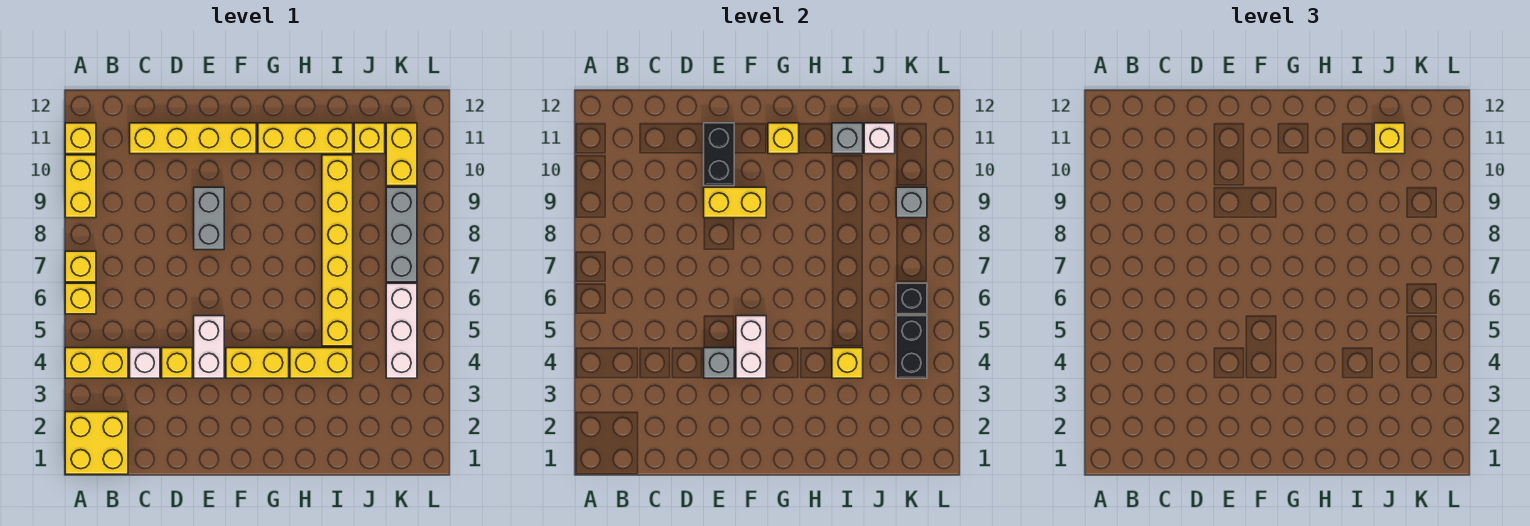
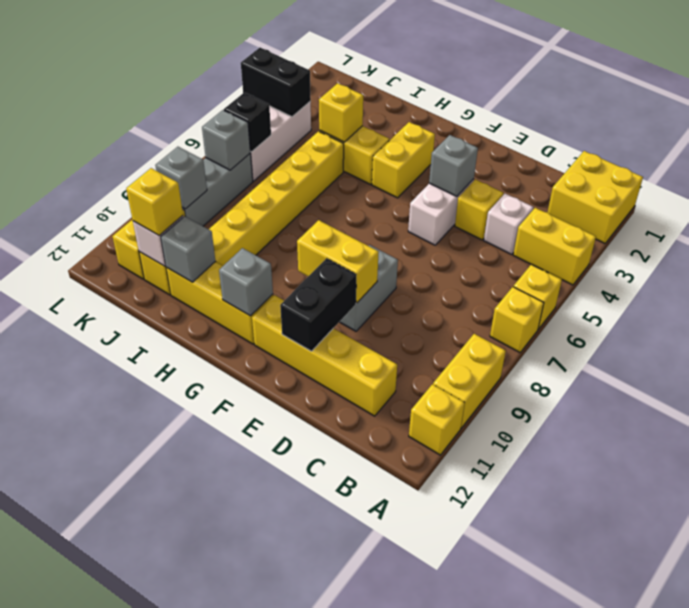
yellow brick F4:G4 level 1 -> yellow brick G3:G4 level 1
white brick F4:F5 level 2 -> none
yellow brick G11 level 2 -> grey brick G11 level 2
black brick K4:K5 level 2 -> black brick K4:L4 level 2
none -> grey brick K7 level 2

